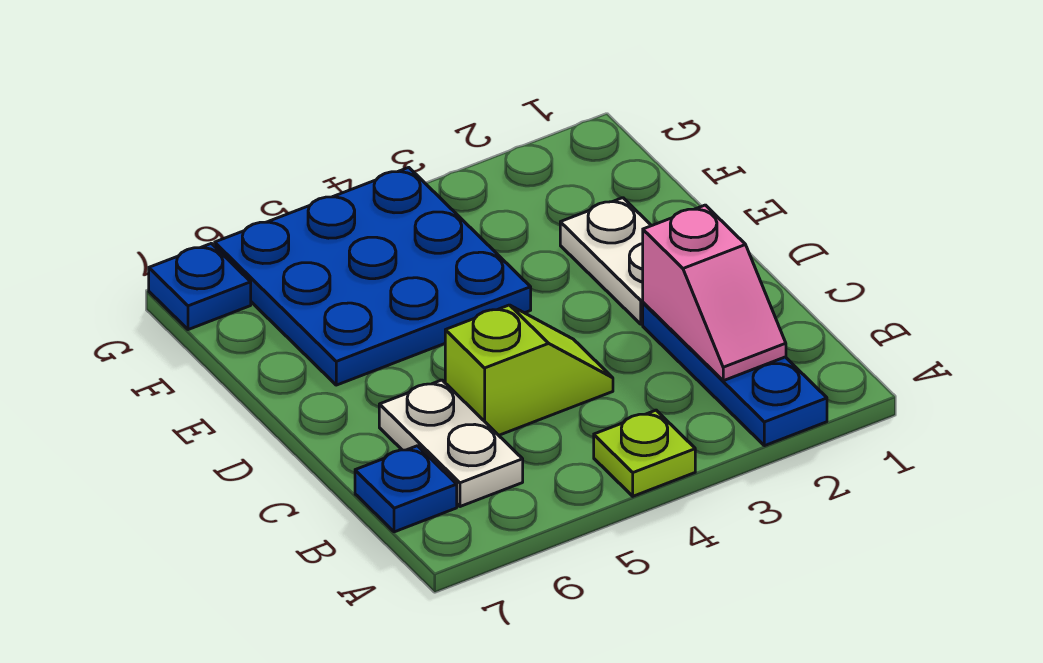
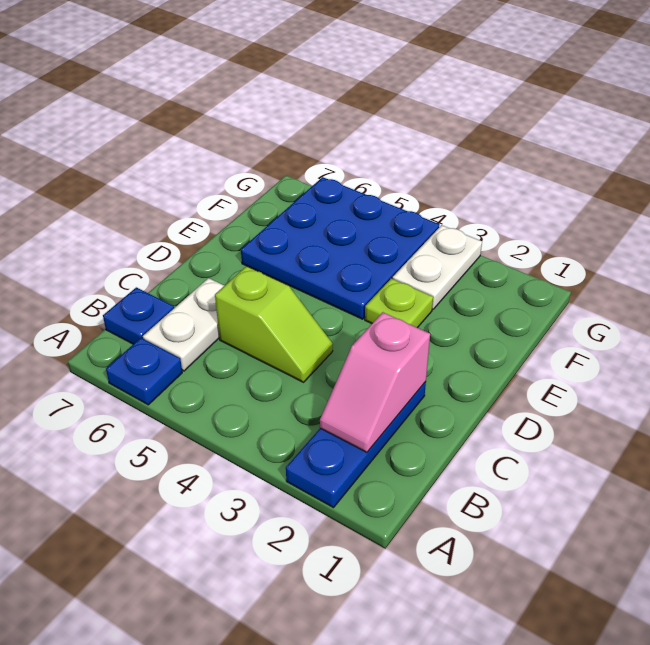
lime plate A4 level 1 -> lime plate E3 level 1
white plate D2:E2 level 1 -> white plate F3:G3 level 1
blue plate G7 level 1 -> blue plate A6 level 1

